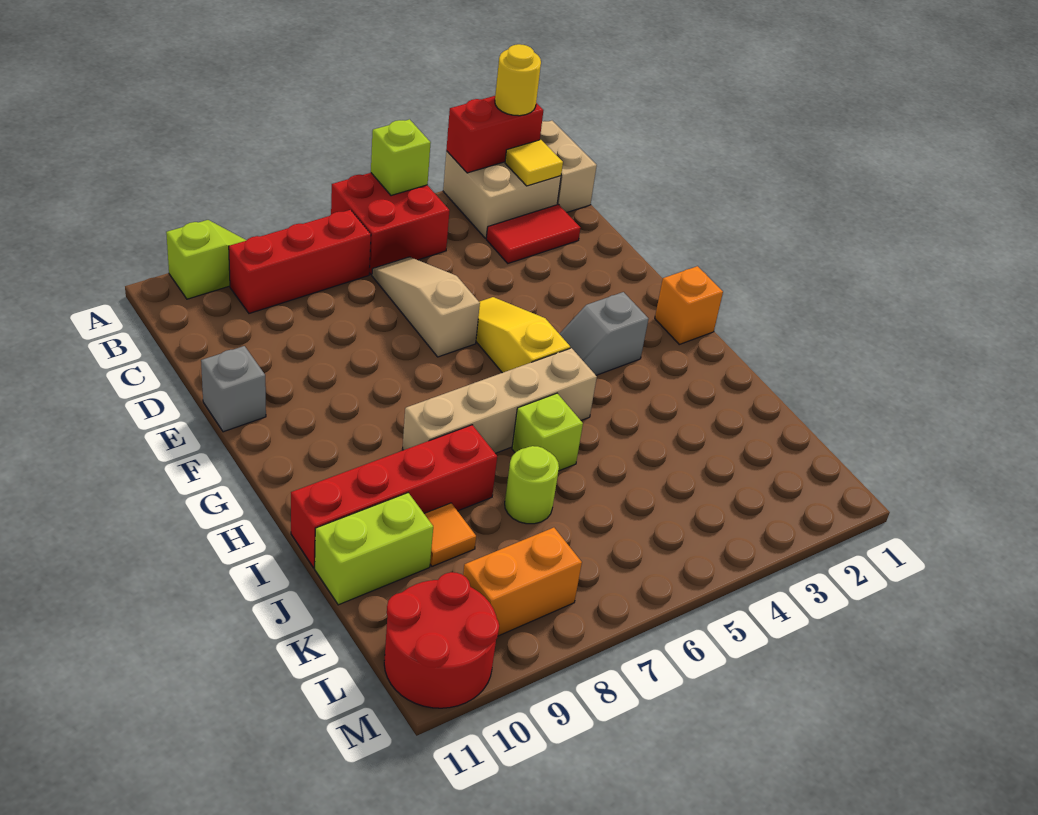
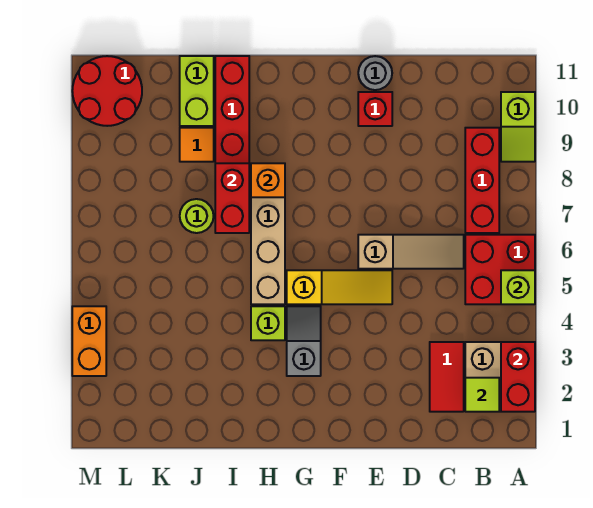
tan brick A1:B1 level 1 -> none
yellow round brick A2 level 3 -> none
yellow tile B2 level 2 -> lime tile B2 level 2
none -> red brick E10 level 1
grey brick E11 level 1 -> grey round brick E11 level 1
orange brick G1 level 1 -> orange brick H8 level 2
lime brick I6 level 1 -> lime brick H4 level 1
none -> red brick I7:I8 level 2
orange brick L8:L9 level 1 -> orange brick M3:M4 level 1

